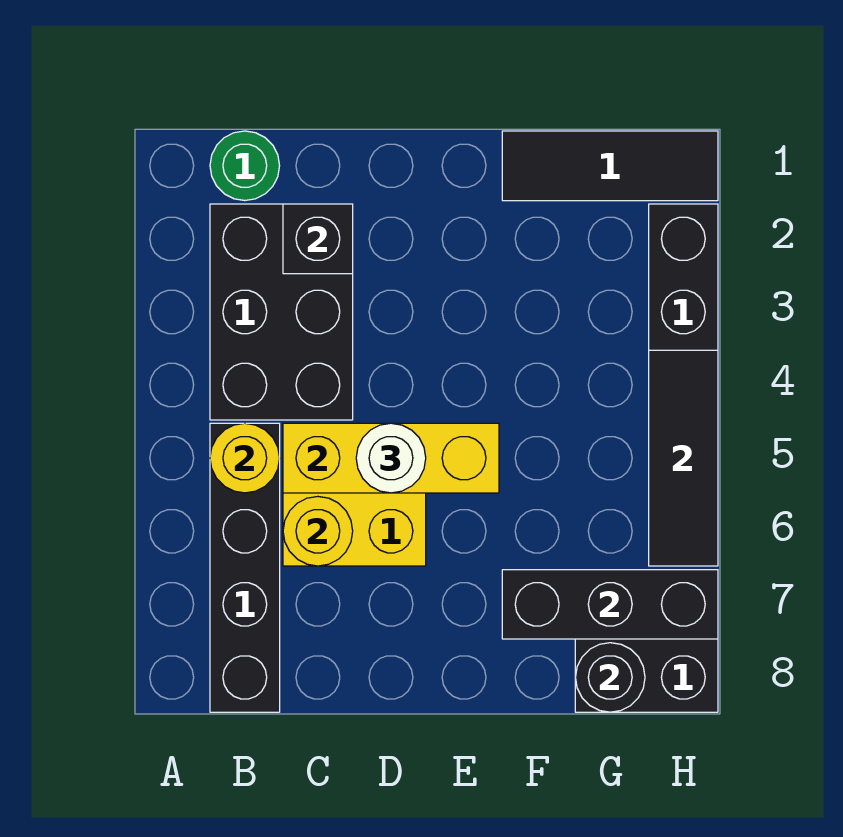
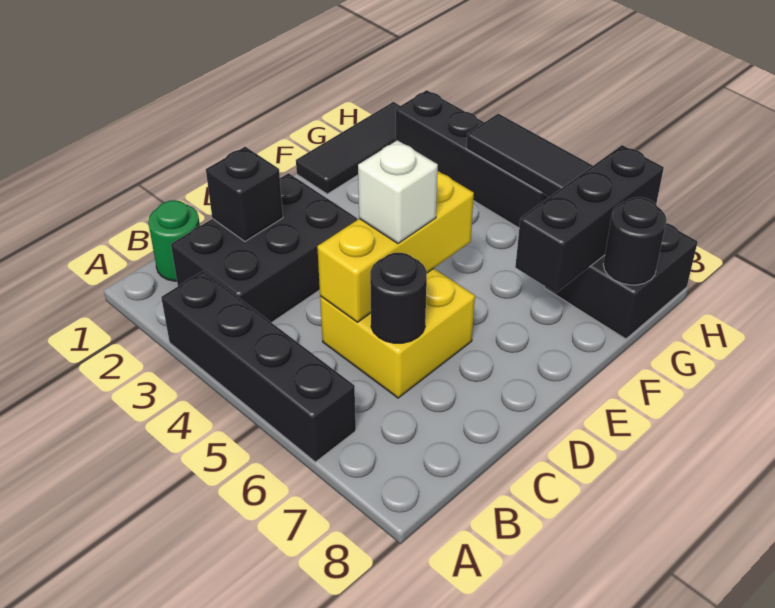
black brick B2:C4 level 1 -> black brick B2:D3 level 1
black brick B5:B8 level 1 -> black brick A3:A6 level 1
yellow round brick B5 level 2 -> none
yellow round brick C6 level 2 -> black round brick C6 level 2
white round brick D5 level 3 -> white brick D5 level 3

